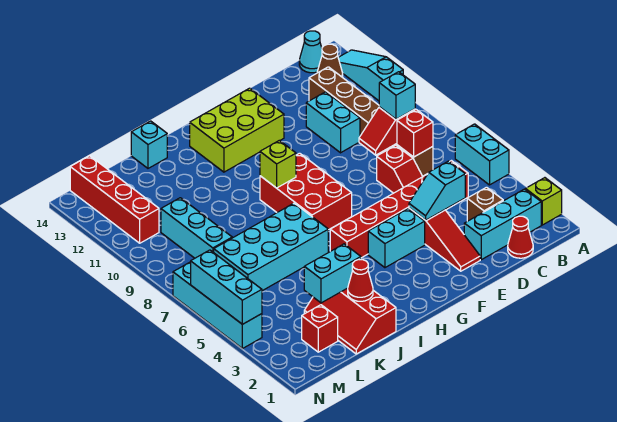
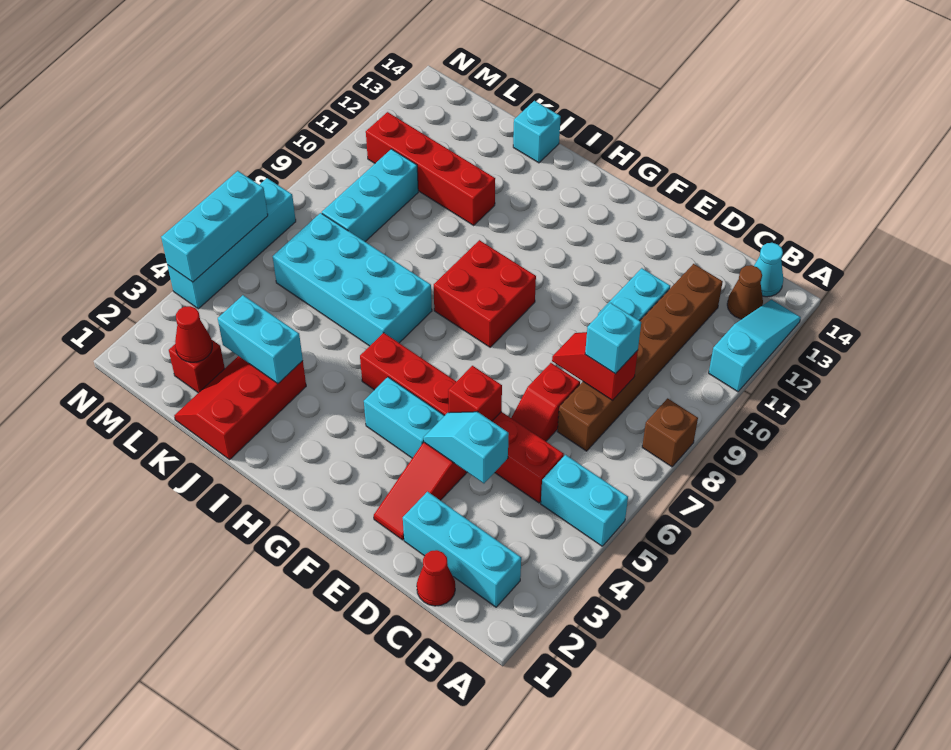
lime brick A2 level 1 -> none
cyan brick A5:A6 level 1 -> cyan brick A5:B5 level 1
brown brick C3 level 1 -> brown brick A8 level 1
red brick C7 level 2 -> red brick E5 level 2
lime brick F12:H13 level 1 -> none
red brick G7:H9 level 1 -> red brick G8:H9 level 1
lime brick H9 level 2 -> none
red cone J2 level 2 -> red cone L2 level 2
red brick M11:M14 level 1 -> red brick J11:M11 level 1

